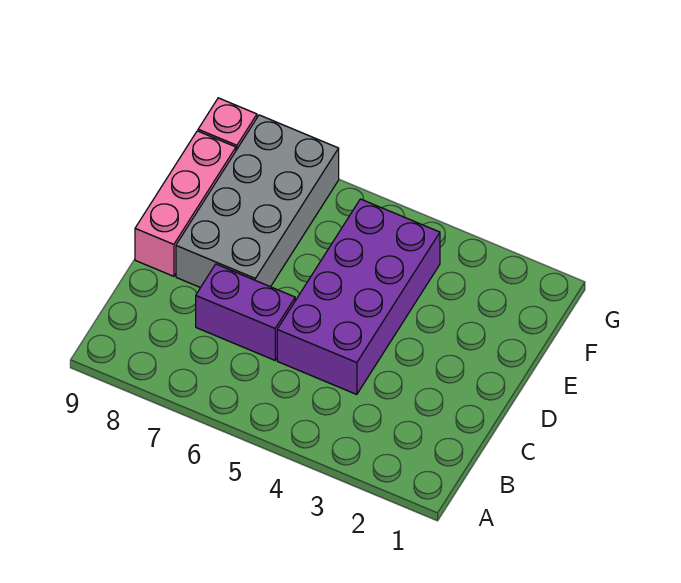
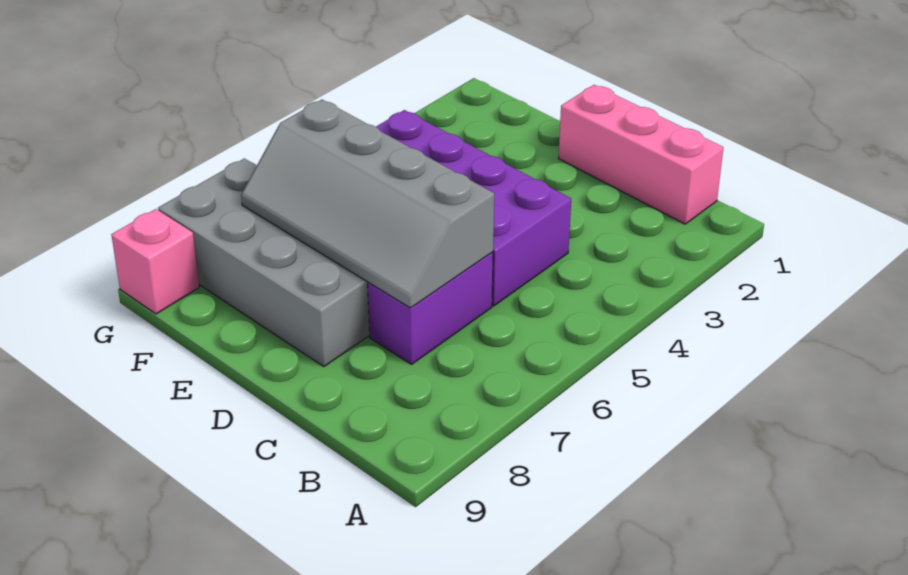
none -> grey slope C6:F7 level 2 top 6
pink brick D9:F9 level 1 -> pink brick B1:D1 level 1

